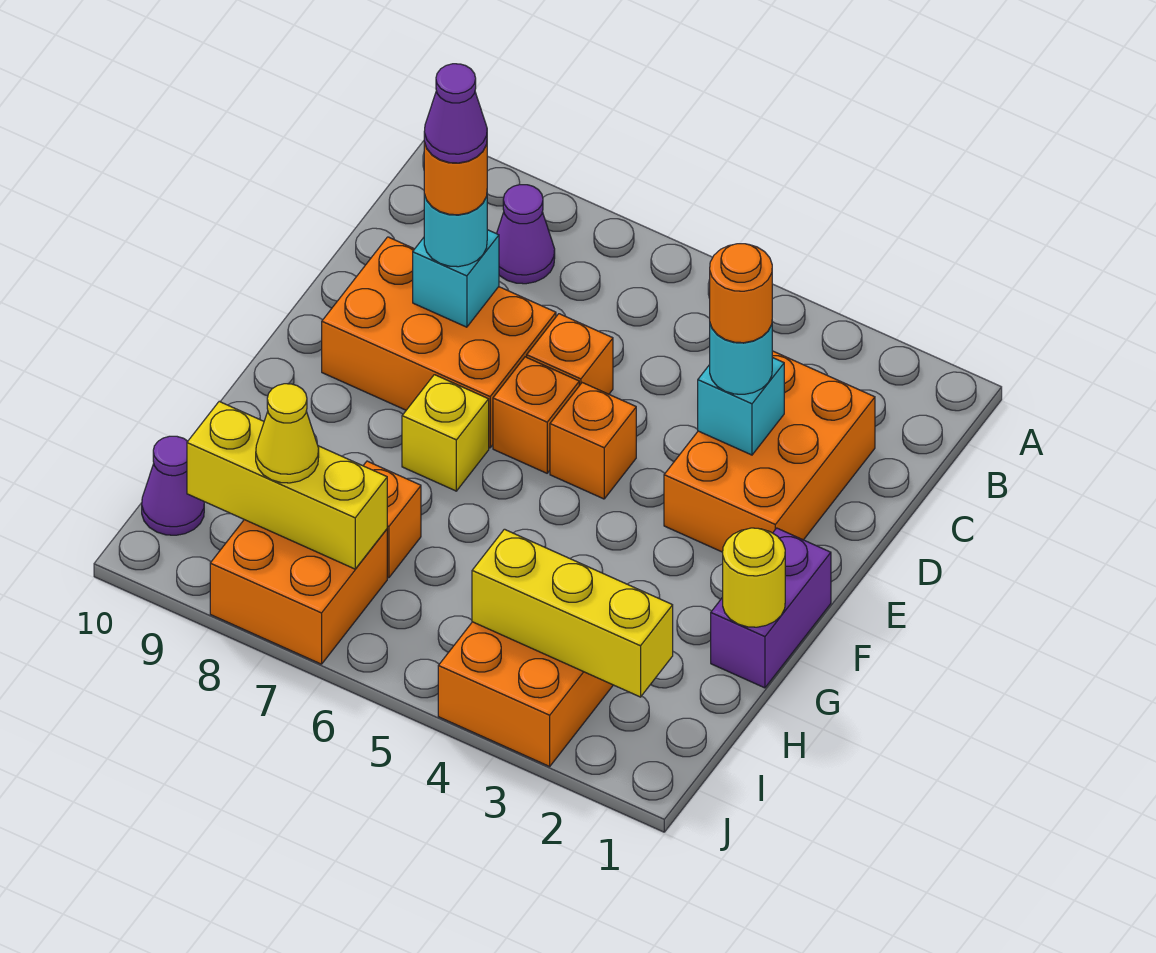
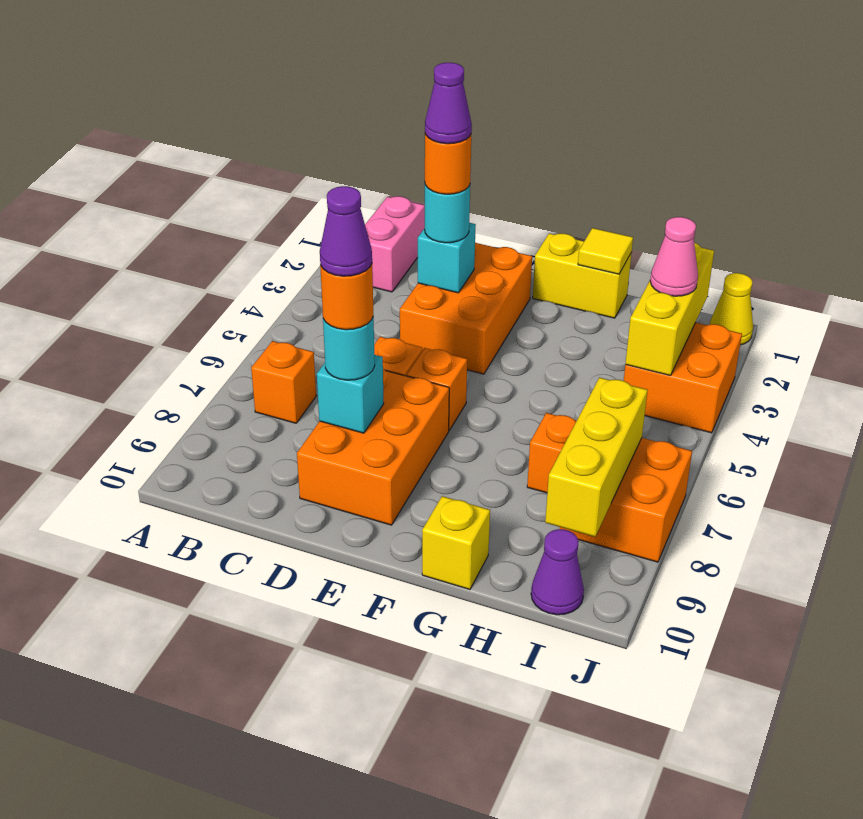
none -> pink brick B1:B2 level 1
purple cone B8 level 1 -> purple cone D3 level 5
orange brick C2:E3 level 1 -> orange brick D2:E4 level 1
orange brick E5 level 1 -> orange brick B7 level 1
purple brick F1:G1 level 1 -> yellow brick F1:G1 level 1
yellow brick F7 level 1 -> yellow brick G10 level 1
yellow round brick G1 level 2 -> yellow tile G1 level 2
none -> pink cone I3 level 3
yellow cone I8 level 3 -> yellow cone J1 level 1

